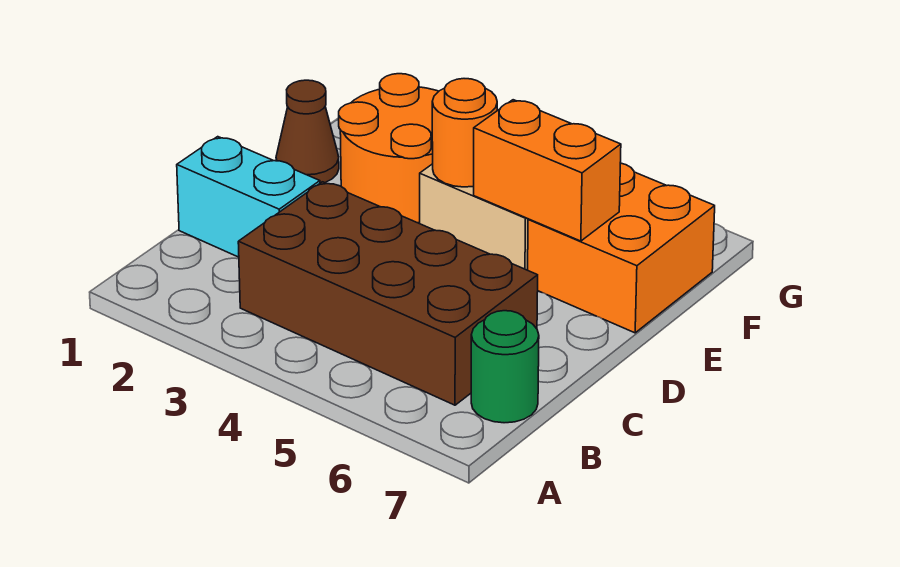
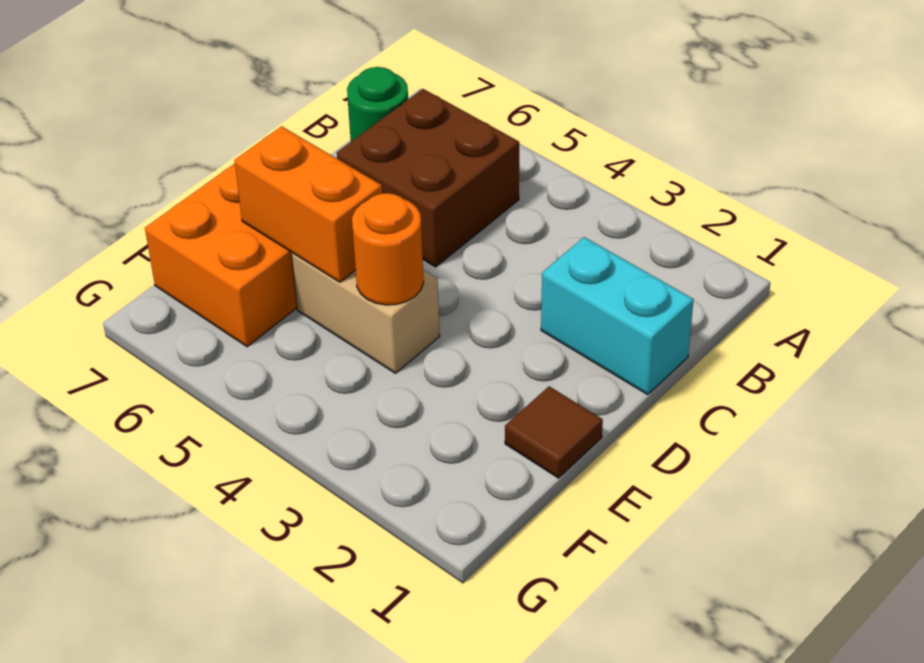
brown brick B3:C6 level 1 -> brown brick B5:C6 level 1
brown cone E1 level 1 -> brown tile E1 level 1
orange round brick E2:F3 level 1 -> none

